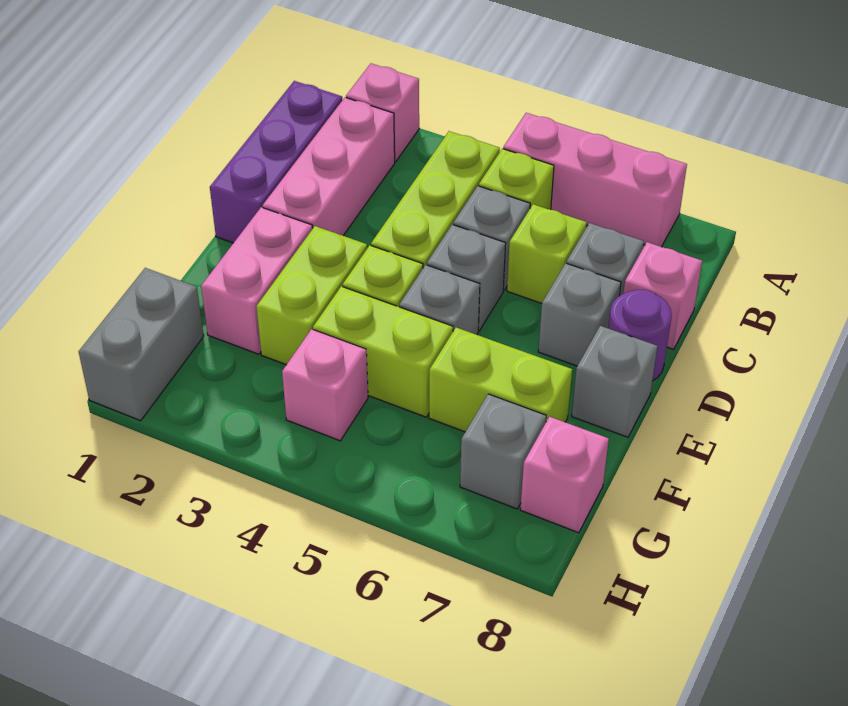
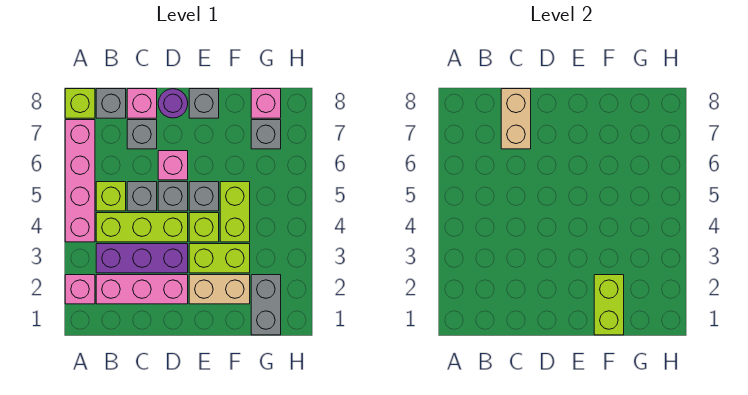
pink brick A5:A7 level 1 -> pink brick A4:A7 level 1
purple brick B1:D1 level 1 -> purple brick B3:D3 level 1
lime brick C6 level 1 -> lime brick A8 level 1
none -> tan brick C7:C8 level 2
grey brick D7 level 1 -> grey brick B8 level 1
pink brick E2:F2 level 1 -> tan brick E2:F2 level 1
lime brick F6:F7 level 1 -> lime brick F1:F2 level 2
grey brick G1:H1 level 1 -> grey brick G1:G2 level 1
pink brick G4 level 1 -> pink brick D6 level 1

